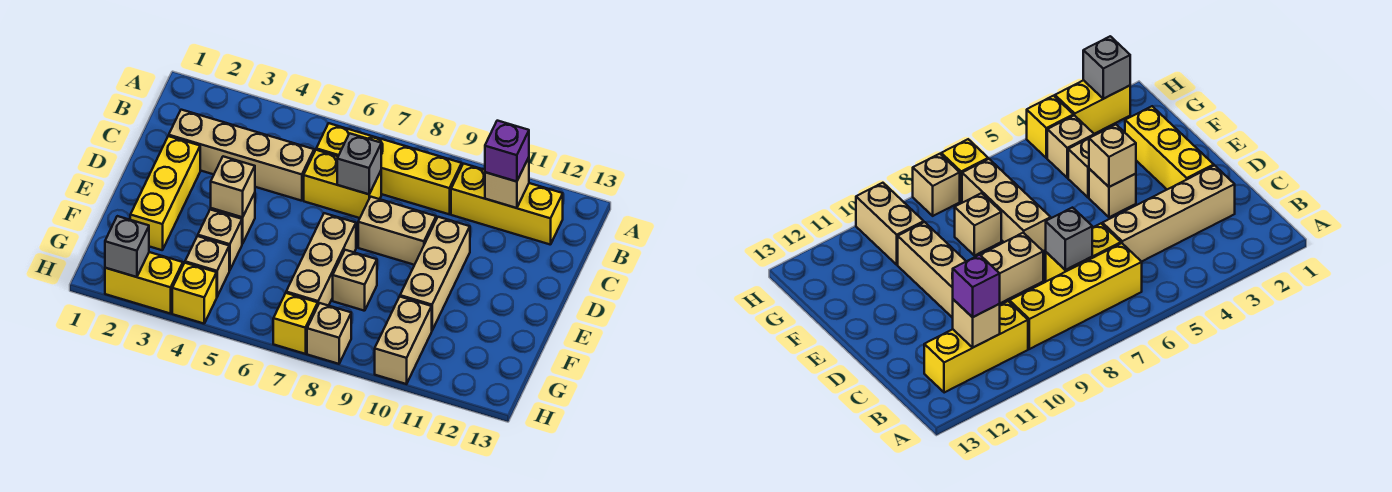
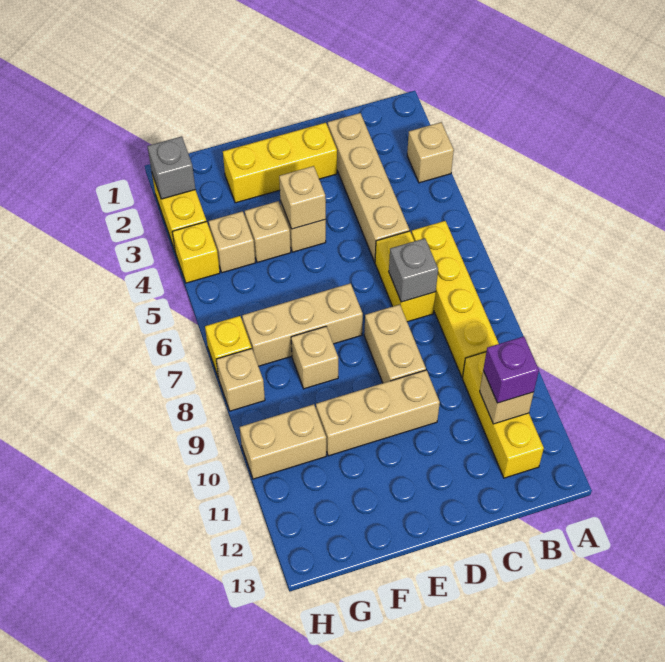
none -> tan brick A3 level 1

